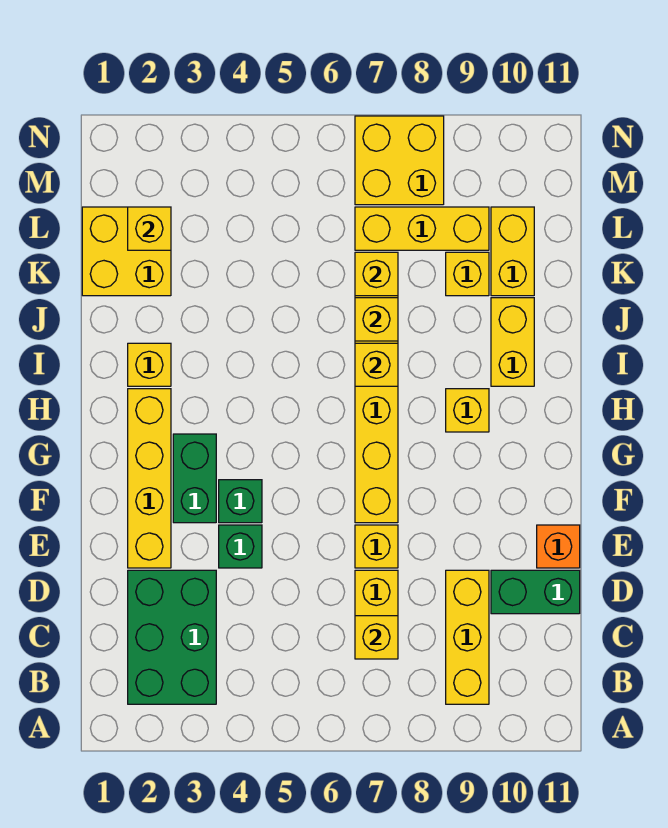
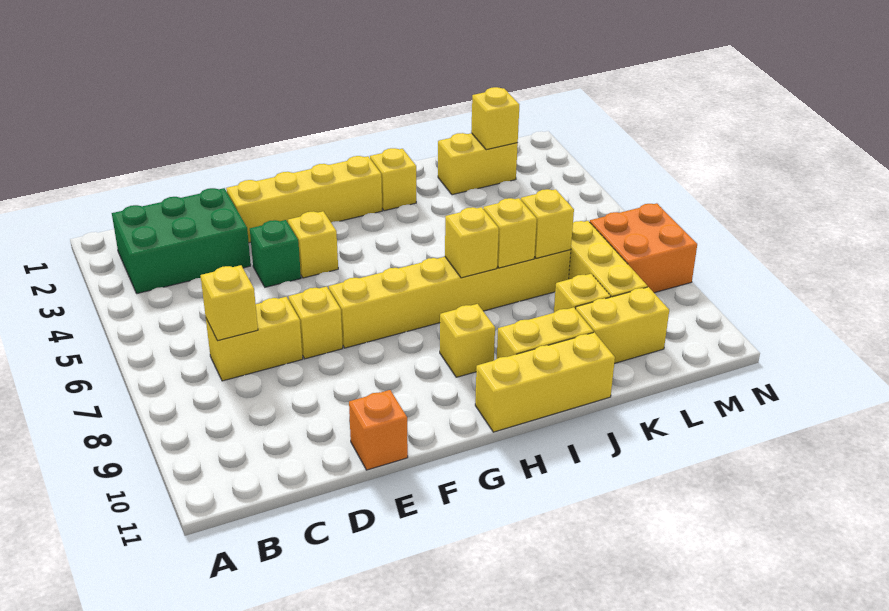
yellow brick B9:D9 level 1 -> yellow brick H11:J11 level 1
green brick D10:D11 level 1 -> none
green brick F3:G3 level 1 -> none
green brick F4 level 1 -> yellow brick F4 level 1
yellow brick K1:L2 level 1 -> yellow brick K2:L2 level 1
yellow brick M7:N8 level 1 -> orange brick M7:N8 level 1

